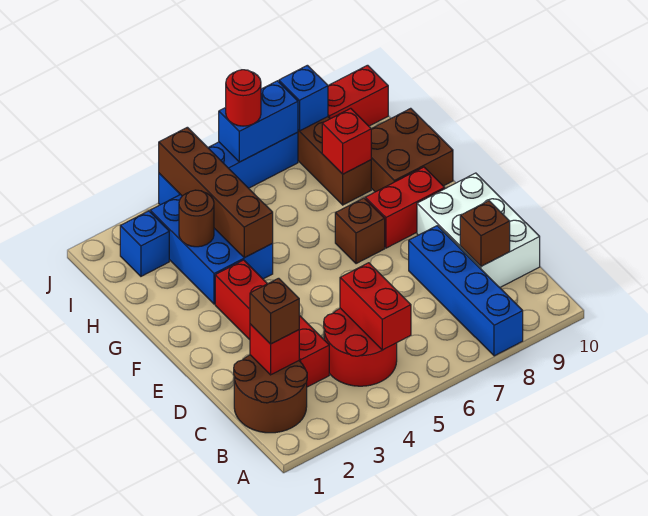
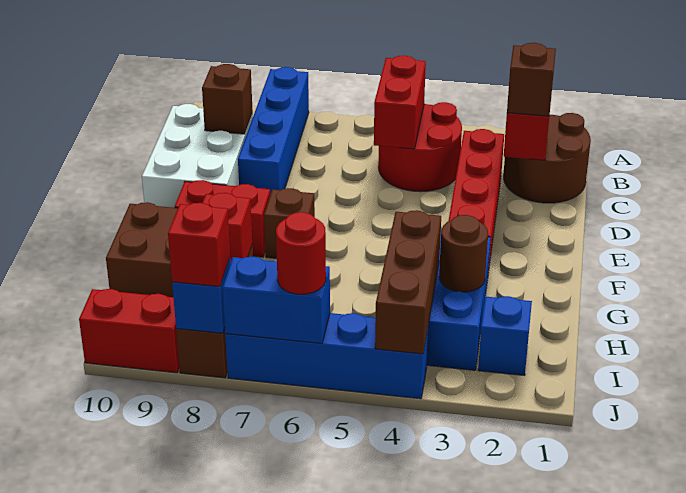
brown brick G4:J4 level 2 -> brown brick H4:J4 level 2
none -> red brick J8 level 3

